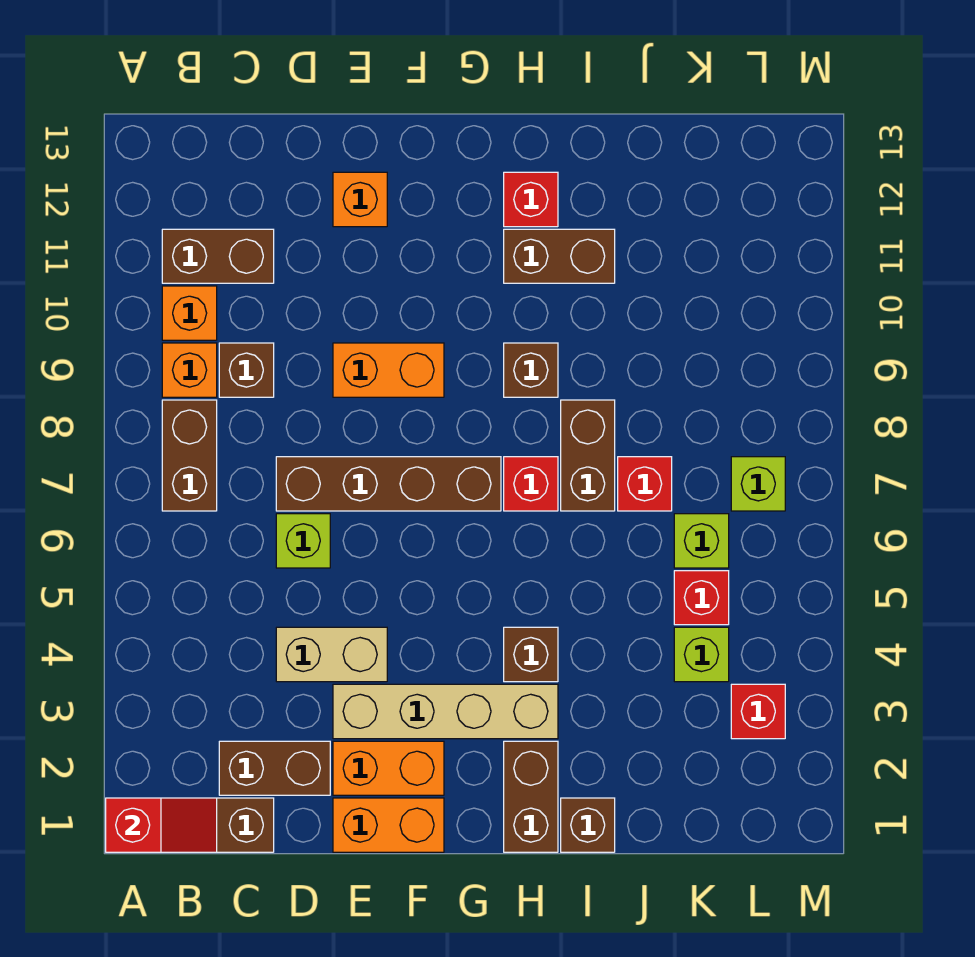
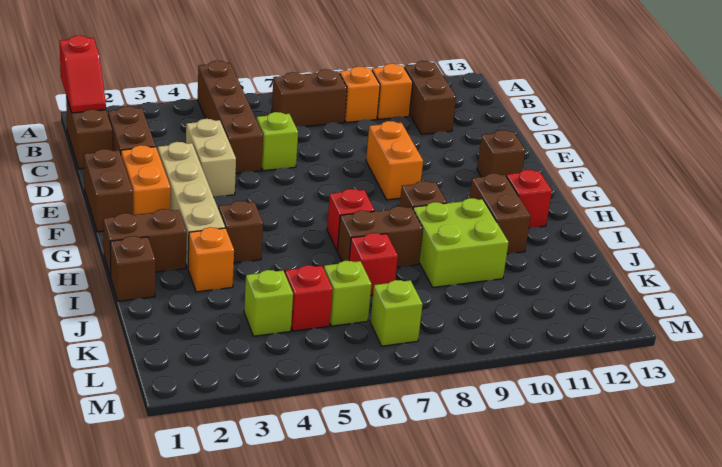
brown brick C9 level 1 -> brown brick F12 level 1
brown brick D7:G7 level 1 -> brown brick A5:D5 level 1
orange brick E1:F1 level 1 -> brown brick E1:F1 level 1
orange brick E12 level 1 -> orange brick I3 level 1
none -> lime brick I9:J10 level 1
red brick L3 level 1 -> none

